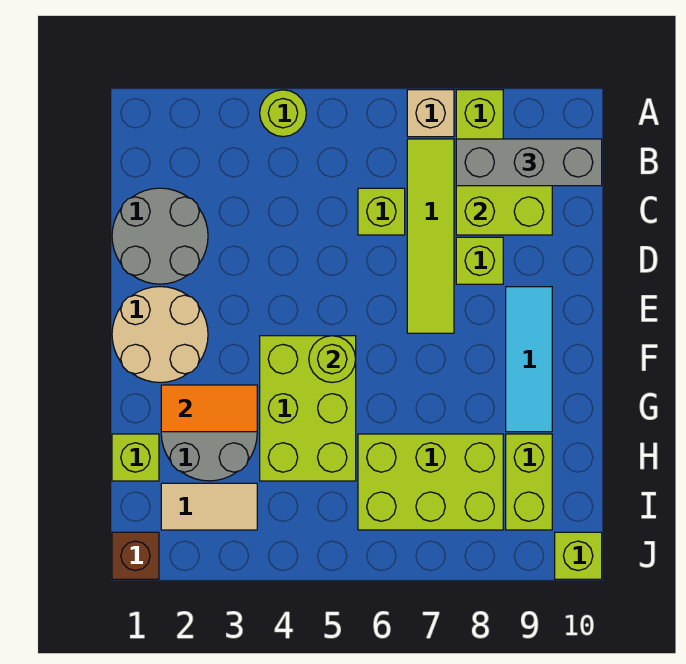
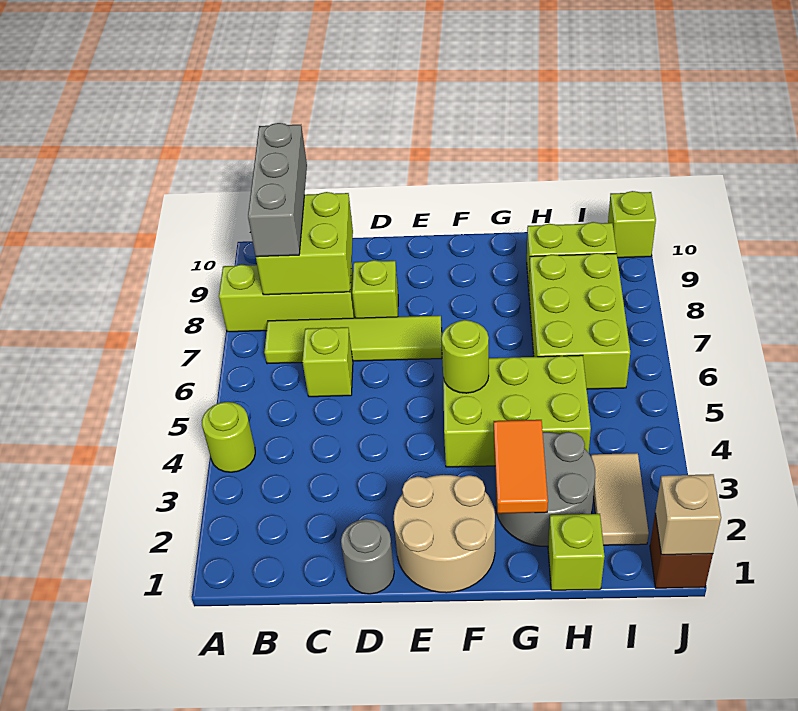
tan brick A7 level 1 -> tan brick J1 level 2
grey round brick C1:D2 level 1 -> grey round brick D1 level 1
cyan tile E9:G9 level 1 -> none

